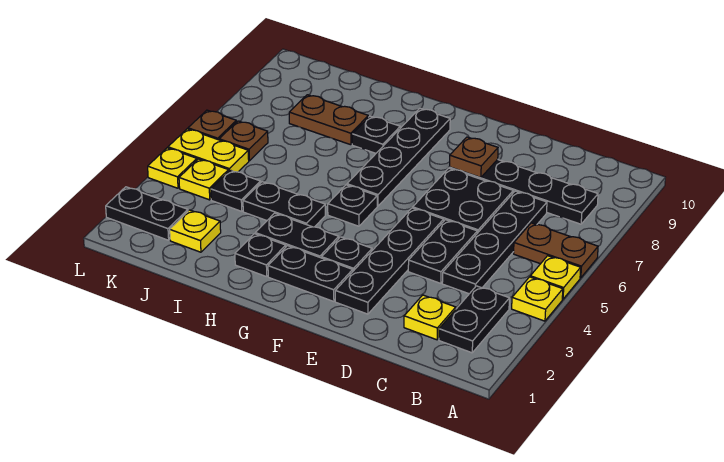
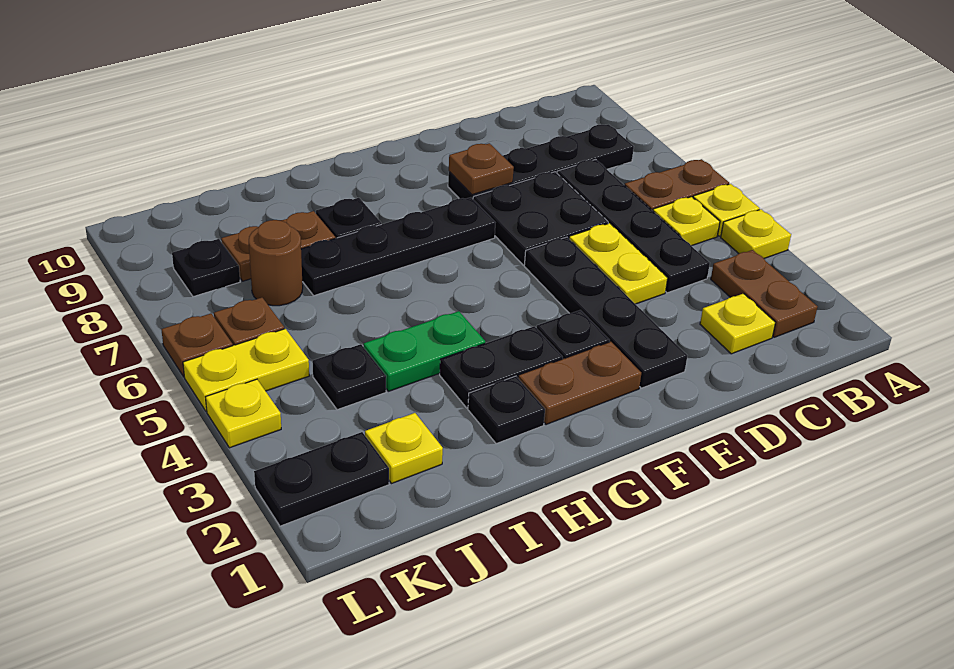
black plate B2:B3 level 1 -> brown plate B2:B3 level 1
black plate D4:D5 level 1 -> yellow plate D4:D5 level 1
black plate F2:G2 level 1 -> brown plate F2:G2 level 1
black plate G5 level 1 -> black plate K8 level 1
black plate G6:G9 level 1 -> black plate F7:I7 level 1
black plate H4:I4 level 1 -> green plate H4:I4 level 1
none -> brown round brick J7 level 1
yellow plate K4 level 1 -> yellow plate B5 level 1

